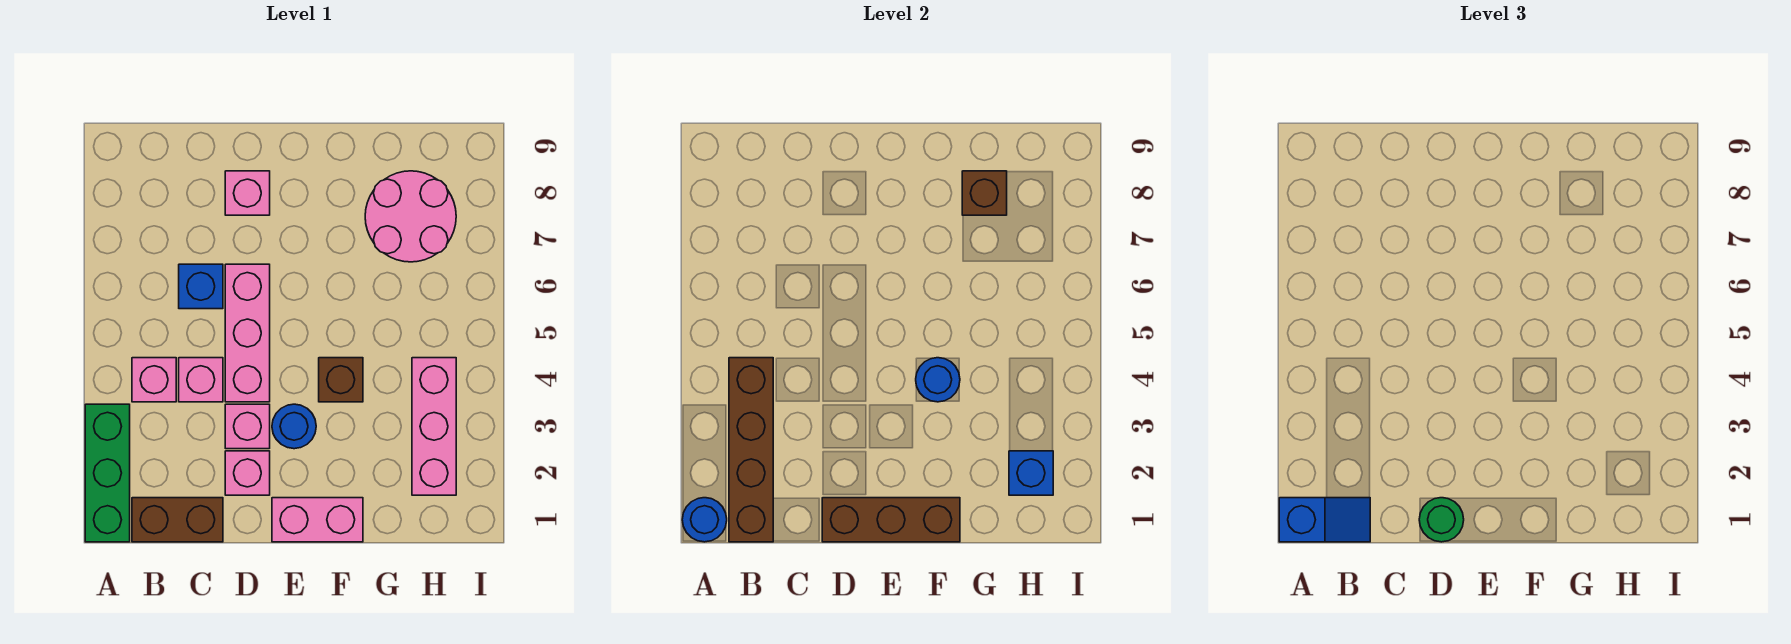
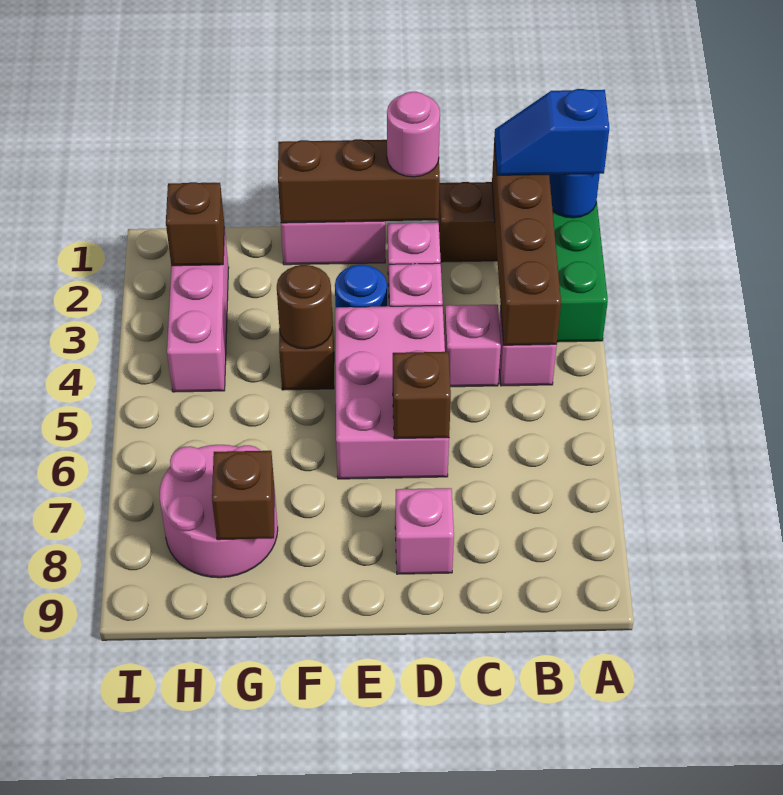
blue brick C6 level 1 -> none
green round brick D1 level 3 -> pink round brick D1 level 3
pink brick D4:D6 level 1 -> pink brick D4:E6 level 1
none -> brown brick D6 level 2
blue round brick F4 level 2 -> brown round brick F4 level 2
blue brick H2 level 2 -> brown brick H2 level 2

